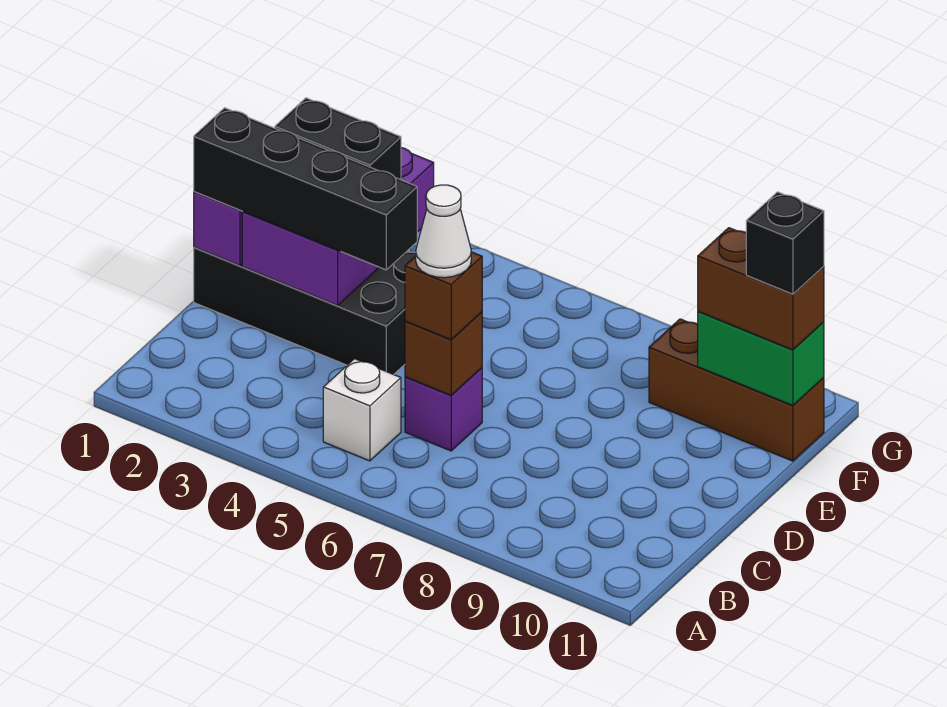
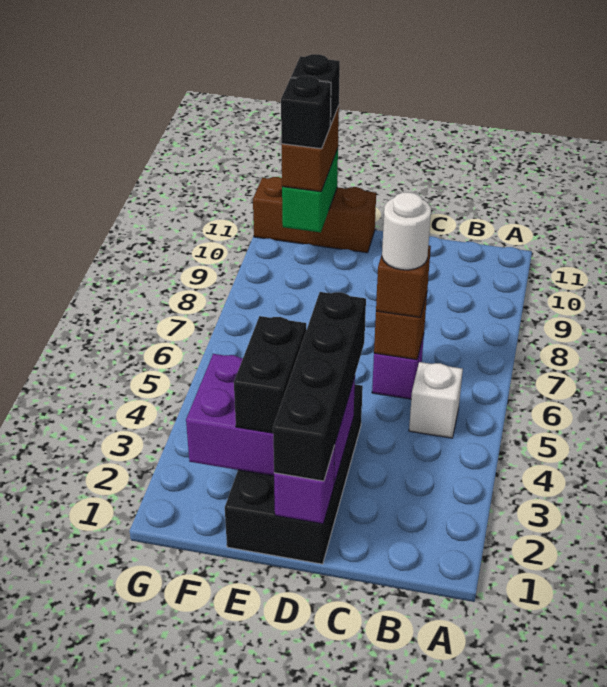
white cone C6 level 4 -> white round brick C6 level 4
brown brick F9:F11 level 1 -> brown brick E11:G11 level 1
none -> black brick F10 level 4

